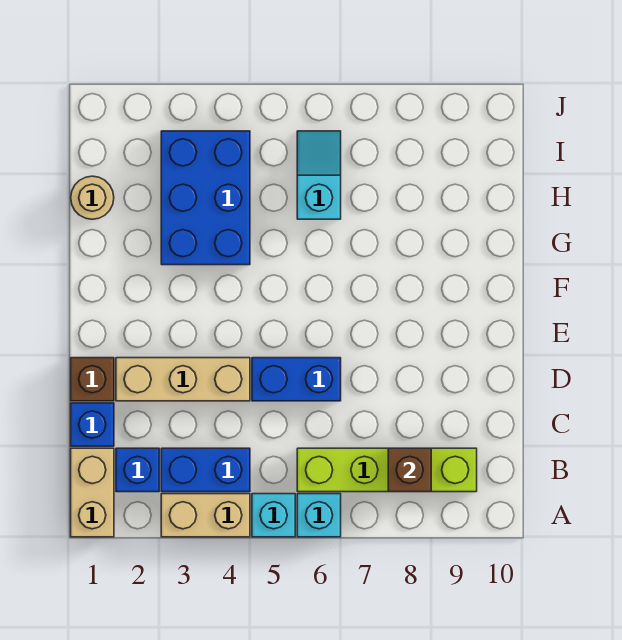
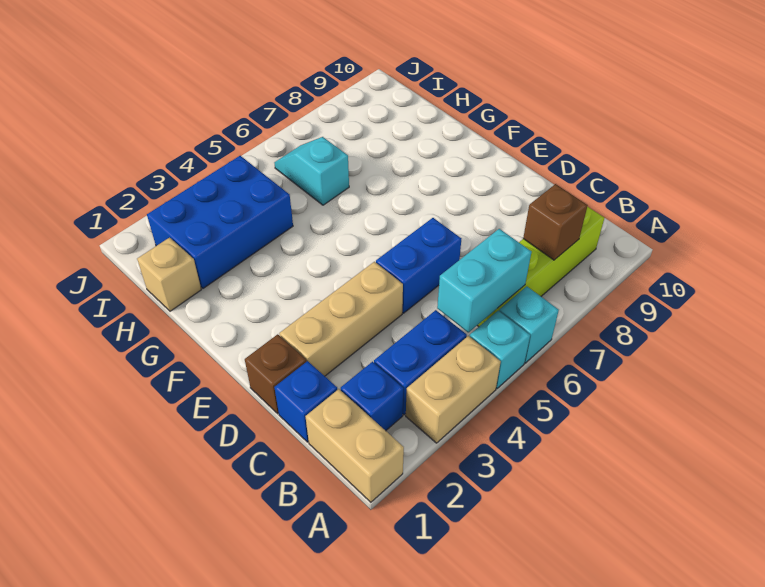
none -> cyan brick B5:B6 level 2
blue brick G3:I4 level 1 -> blue brick H2:I4 level 1
tan round brick H1 level 1 -> tan brick H1 level 1

